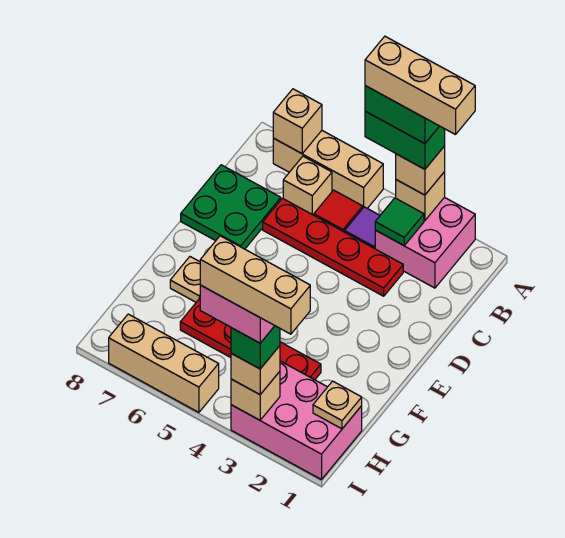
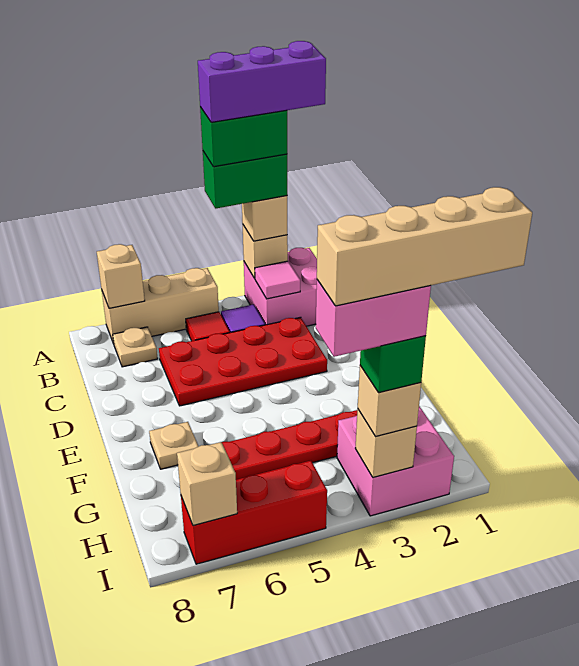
tan brick A2:A4 level 6 -> purple brick A2:A4 level 6
green tile B3 level 2 -> pink tile B3 level 2
tan brick B6 level 1 -> tan brick I7 level 2
red plate C3:C6 level 1 -> red plate C3:D6 level 1
green plate C7:D8 level 1 -> none
pink brick H1:I3 level 1 -> pink brick H2:I3 level 1
tan plate H1 level 2 -> tan plate B7 level 1
tan brick I2:I4 level 6 -> tan brick I1:I4 level 6
tan brick I5:I7 level 1 -> red brick I5:I7 level 1

